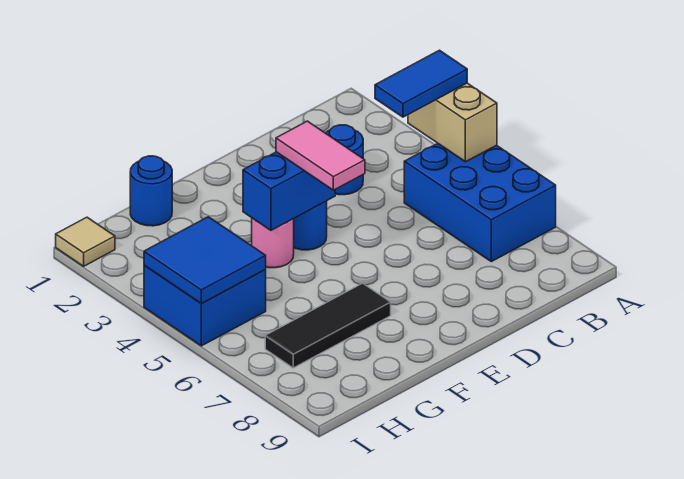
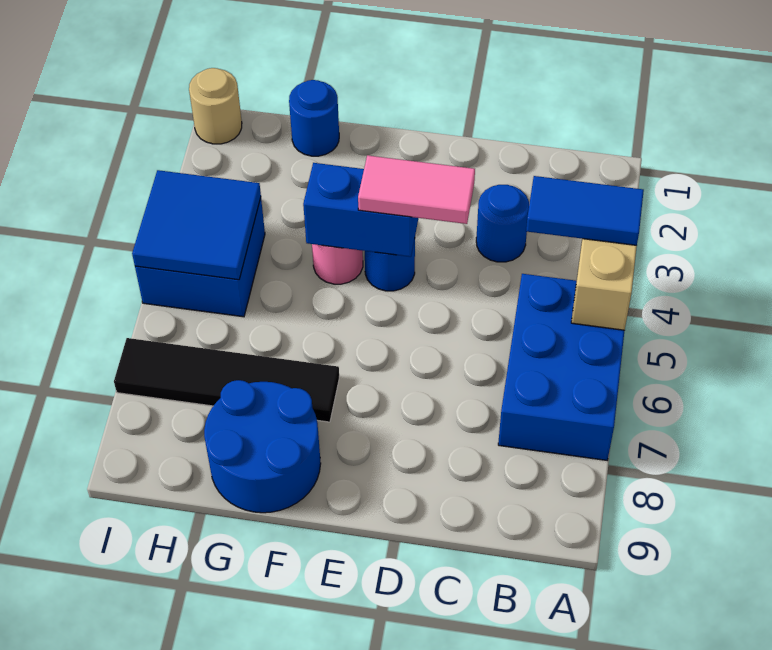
pink tile E4:E5 level 3 -> pink tile D4:E4 level 3
black tile F7:H7 level 1 -> black tile F7:I7 level 1
none -> blue round brick F8:G9 level 1
tan tile I1 level 1 -> tan round brick I1 level 1

